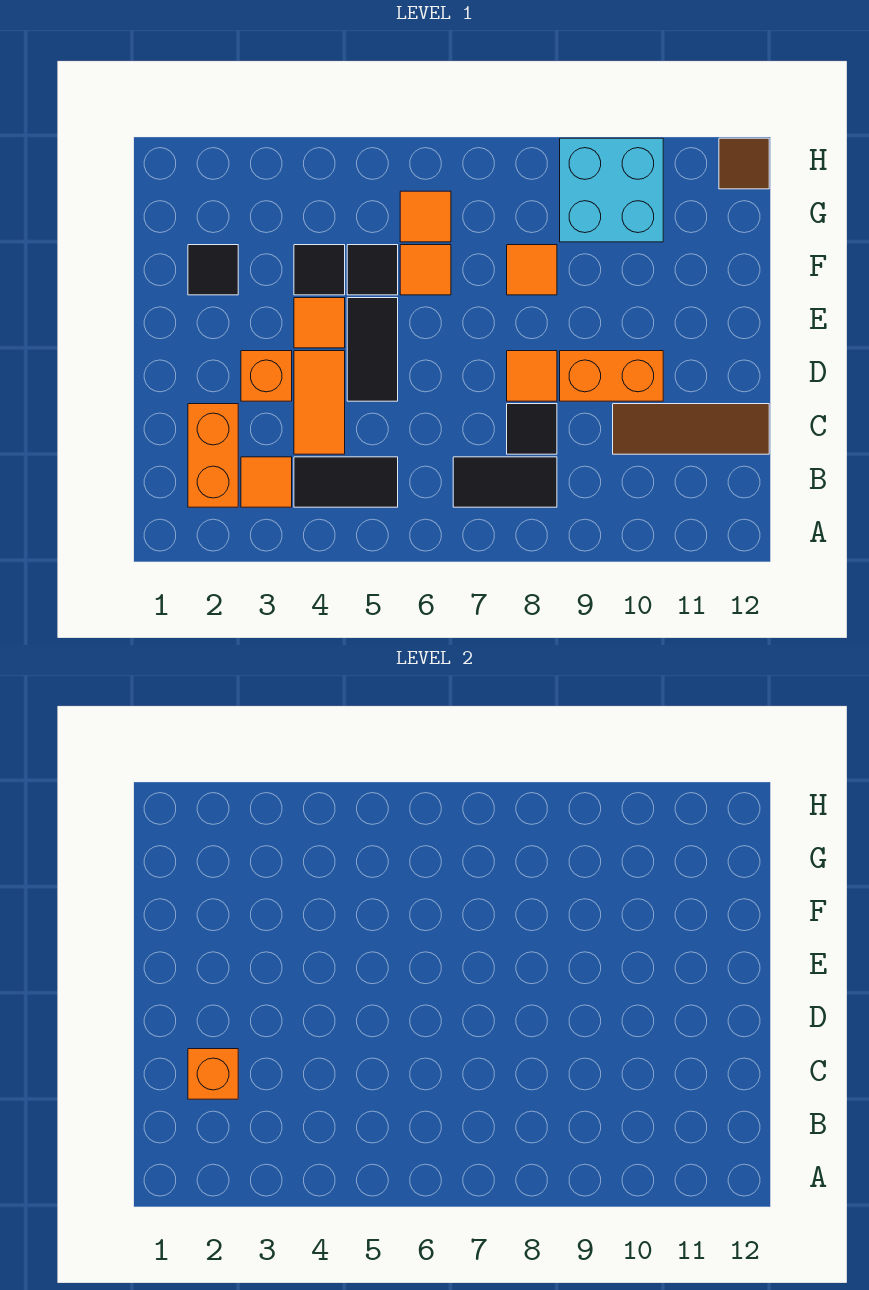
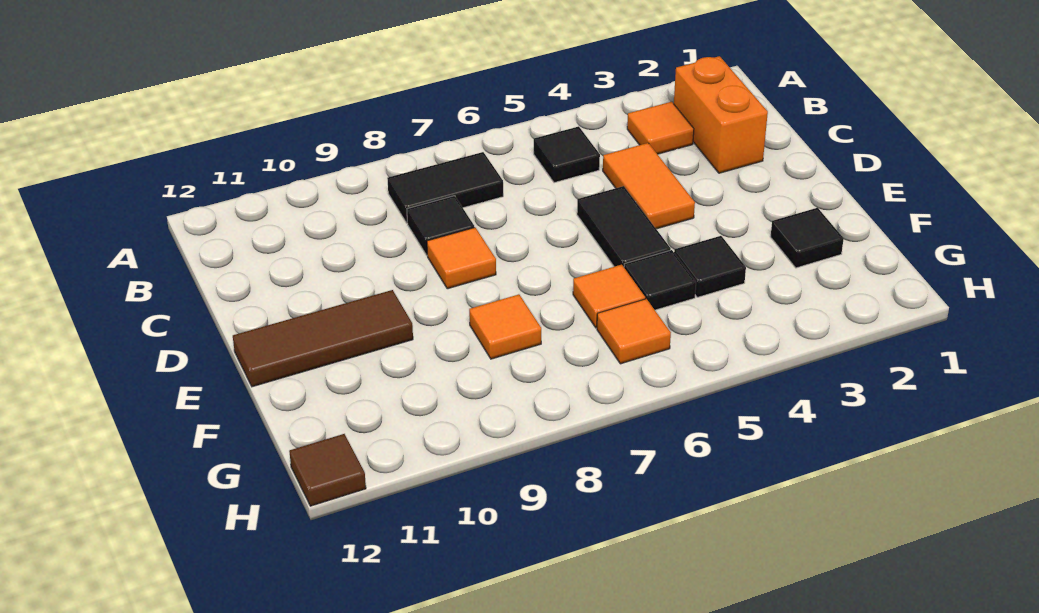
black tile B4:B5 level 1 -> black tile B5 level 1
orange brick C2 level 2 -> none
brown tile C10:C12 level 1 -> brown tile E10:E12 level 1
orange brick D3 level 1 -> none
orange brick D9:D10 level 1 -> none
orange tile E4 level 1 -> none
cyan brick G9:H10 level 1 -> none

